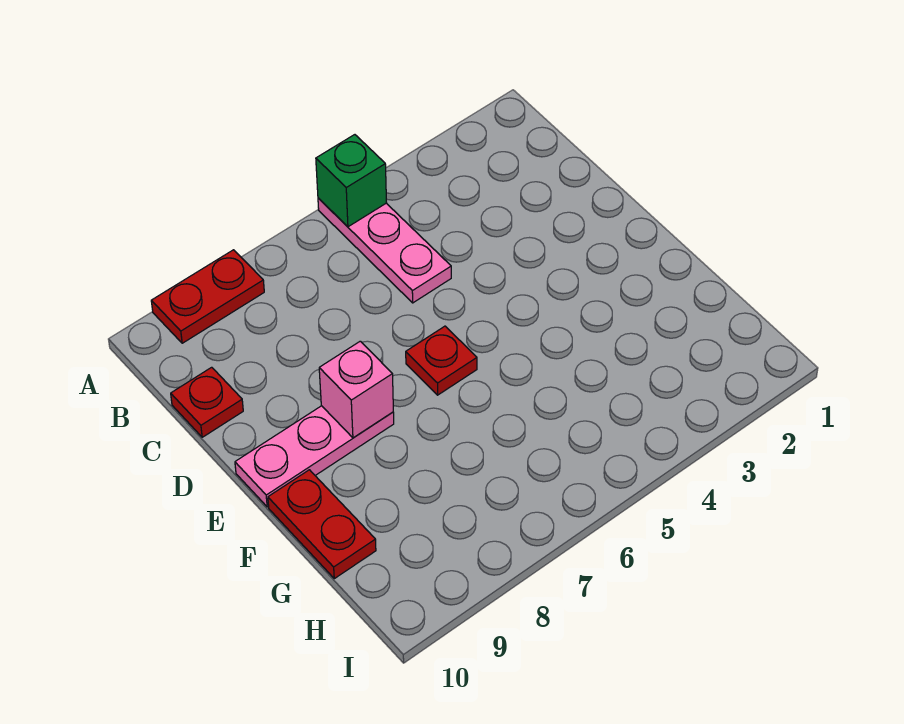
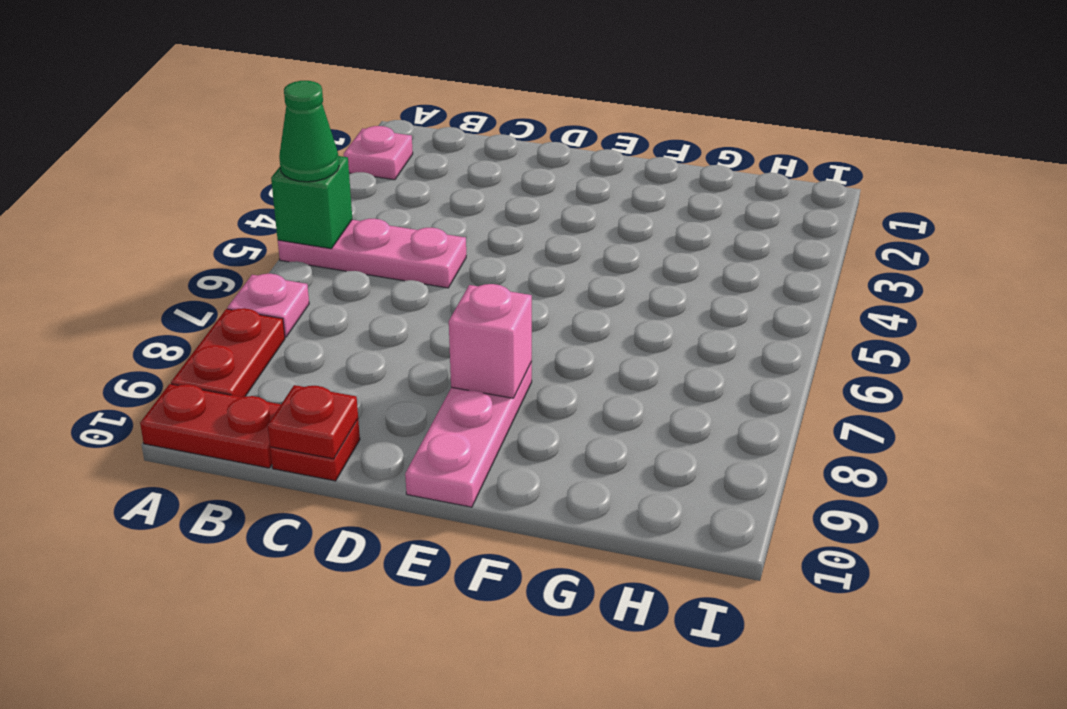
none -> pink plate A2 level 1
none -> green cone A5 level 3
none -> pink plate A7 level 1
red plate E6 level 1 -> red plate C10 level 2
red plate F10:G10 level 1 -> red plate A10:B10 level 1

